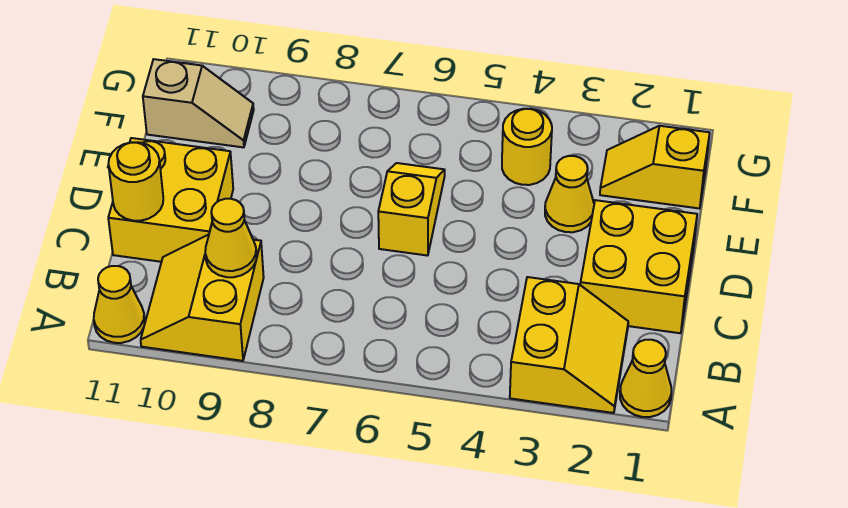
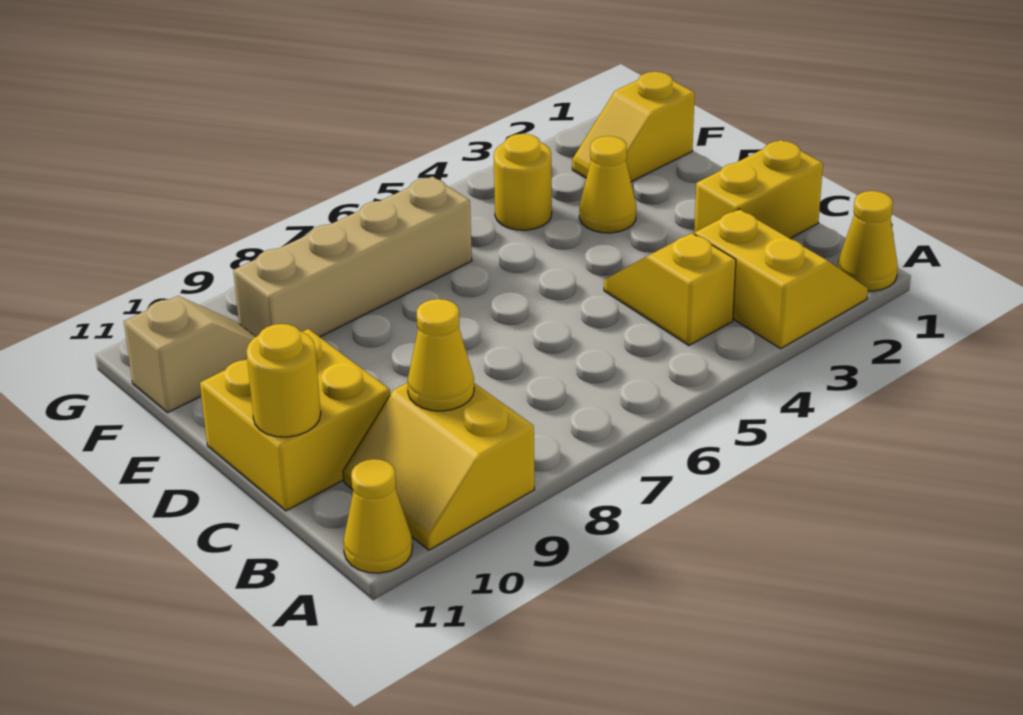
yellow brick C1:D2 level 1 -> yellow brick C1:C2 level 1
yellow slope D6:E6 level 1 top D -> yellow slope B4:C4 level 1 top B
none -> tan brick F6:F9 level 1

